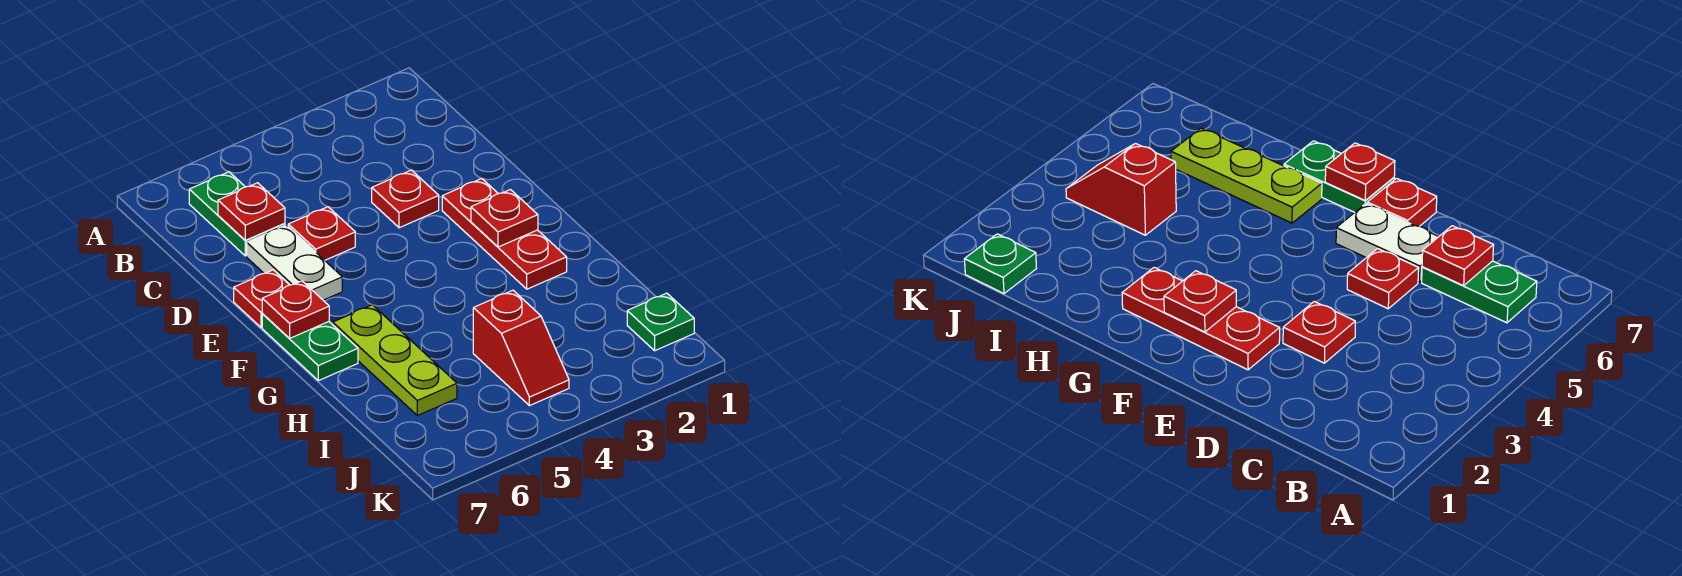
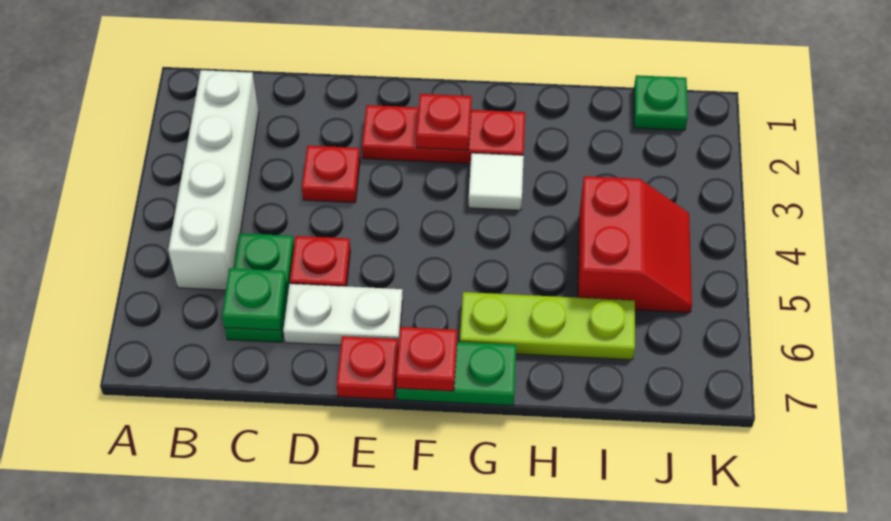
none -> white brick B2:B5 level 1
green plate B6:C6 level 1 -> green plate C5:C6 level 1
red plate C6 level 2 -> green plate C6 level 2
none -> white tile G3 level 1
red slope I4:J4 level 1 top I -> red slope I4:J5 level 1 top I

